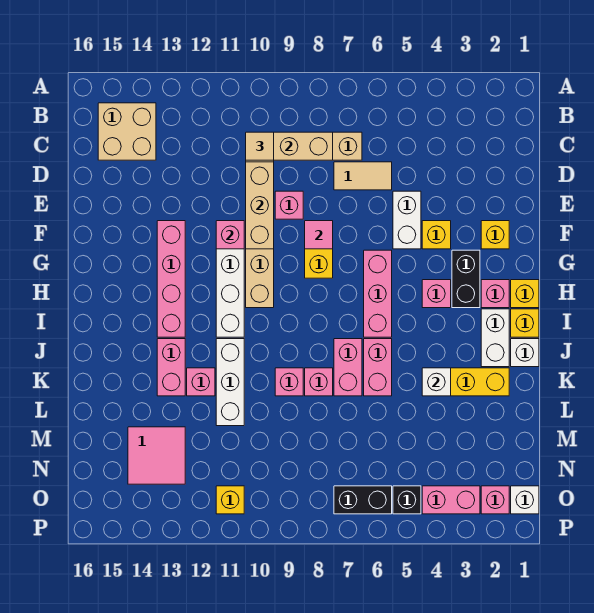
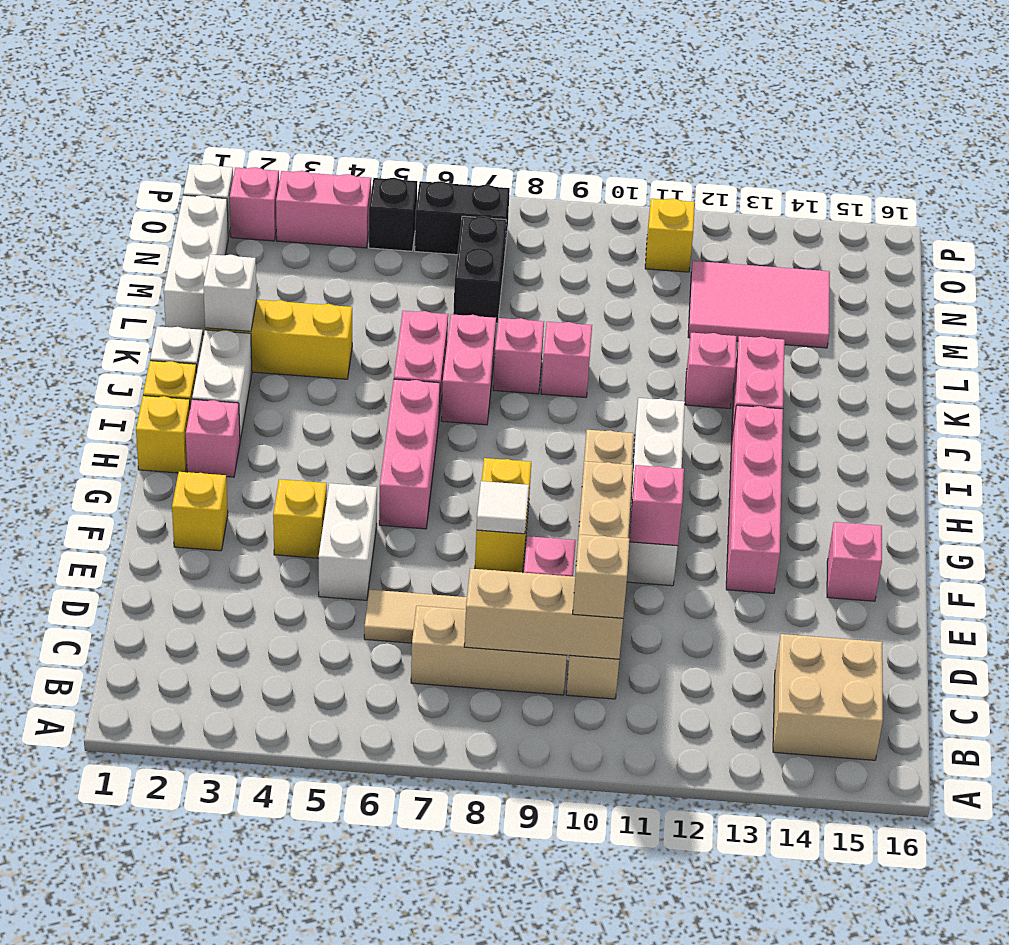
tan tile C10 level 3 -> tan brick C10 level 3
pink tile F8 level 2 -> white tile F8 level 2
black brick G3:H3 level 1 -> black brick M7:N7 level 1
pink brick H4 level 1 -> pink brick F15 level 1
white brick J11:L11 level 1 -> white brick L1:N1 level 1
white brick K4 level 2 -> white brick K2 level 2
pink tile M13:N14 level 1 -> pink tile M12:N14 level 1

